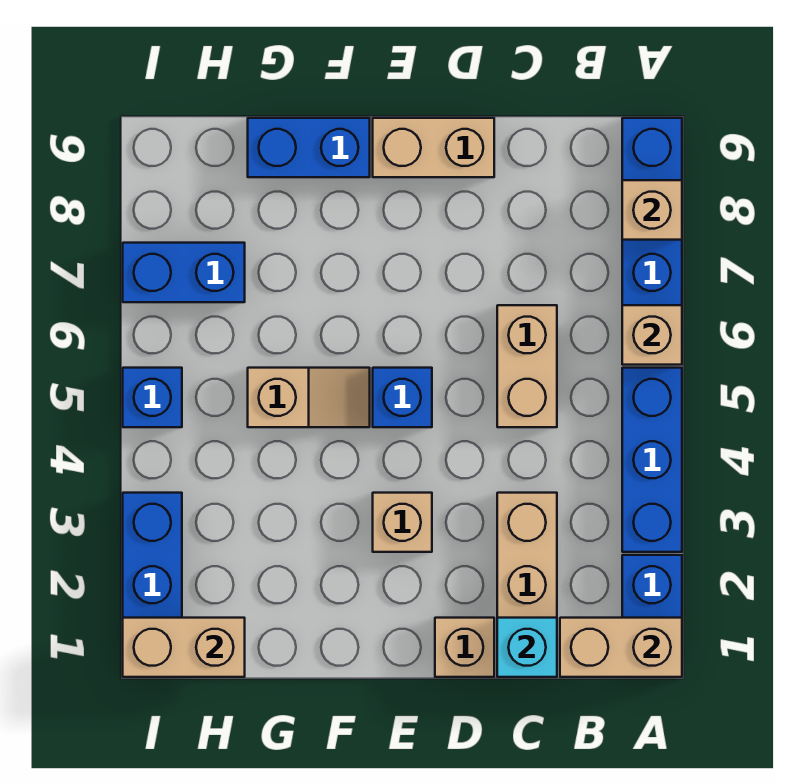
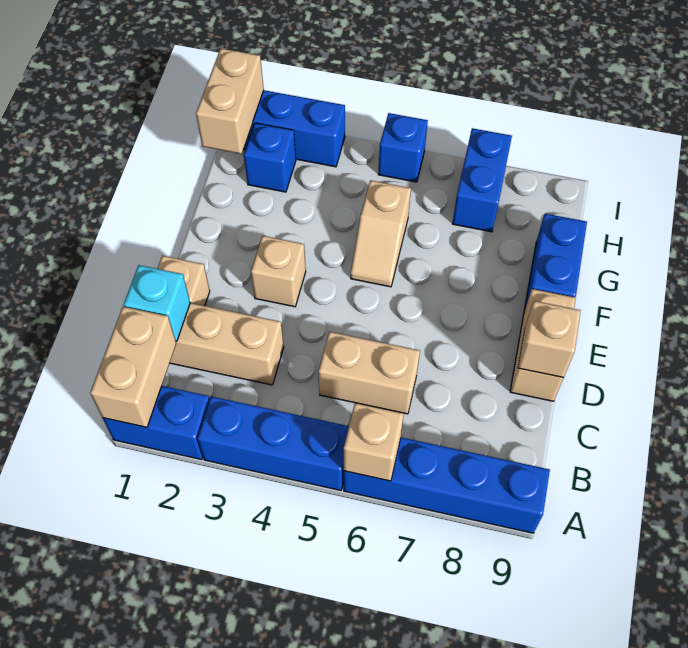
tan brick A8 level 2 -> tan brick D9 level 2
blue brick E5 level 1 -> blue brick H2 level 1

